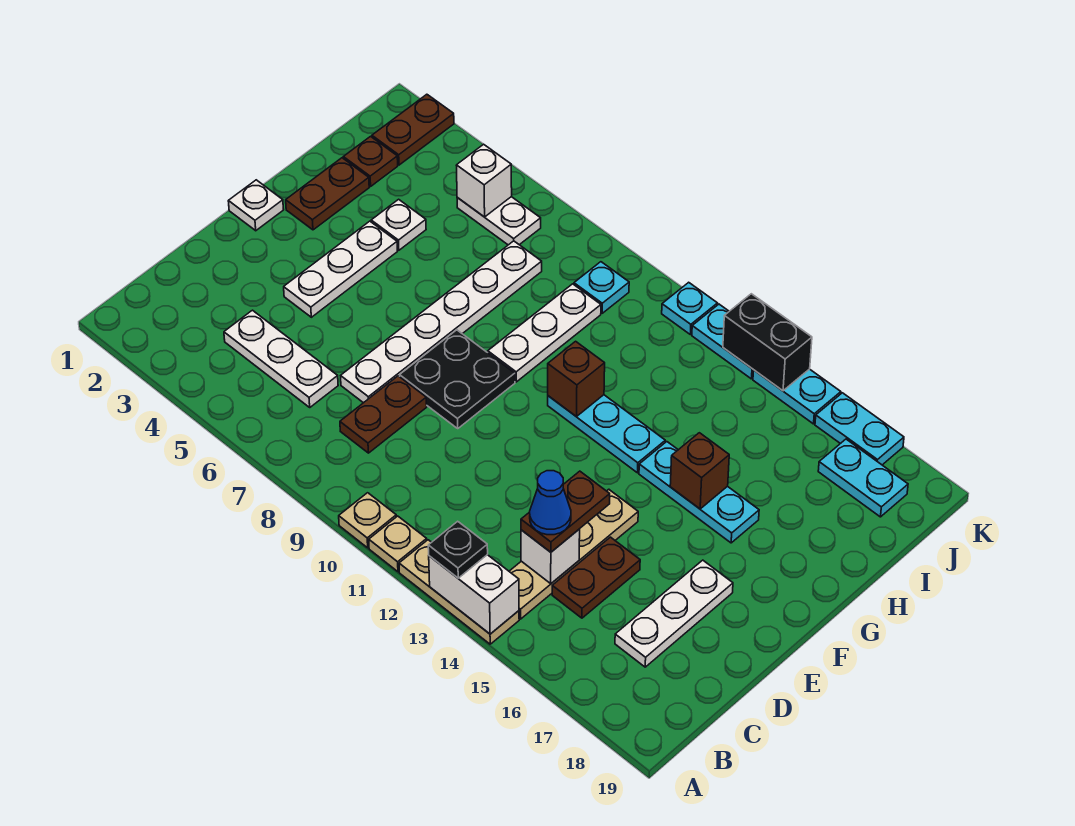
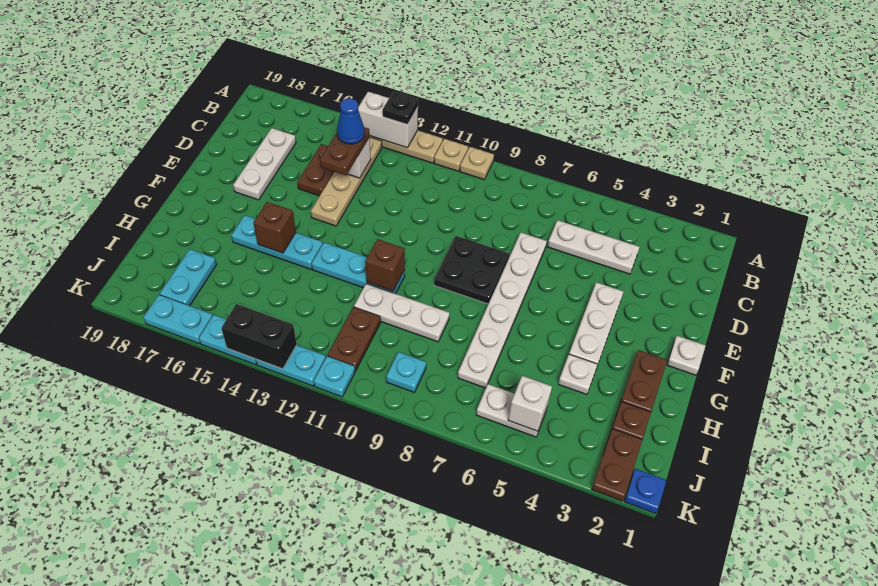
brown plate C8:D8 level 1 -> brown plate I11:J11 level 1
white plate G9:I9 level 1 -> white plate H9:H11 level 1
cyan plate J17:J18 level 1 -> cyan plate I17:J17 level 1
none -> blue plate K1 level 1

